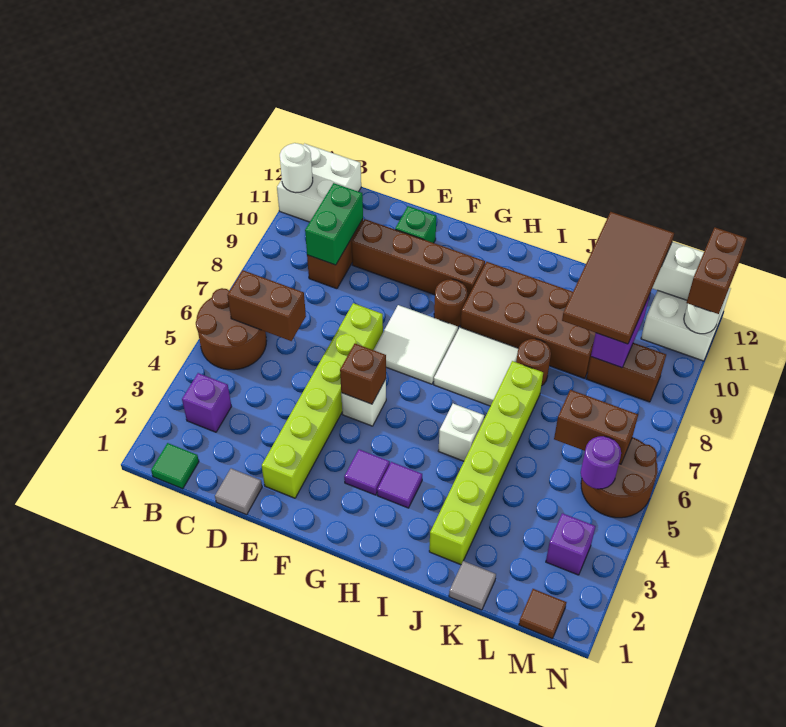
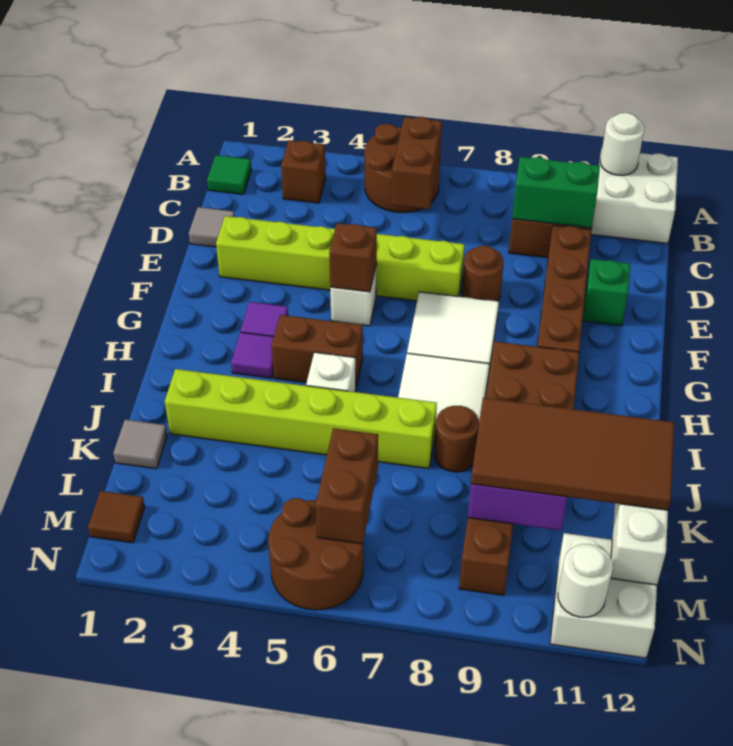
purple brick B3 level 1 -> brown brick B3 level 1
brown round brick G9 level 1 -> brown round brick E8 level 1
purple brick M3 level 1 -> none
purple round brick M5 level 2 -> none
brown brick N11:N12 level 3 -> brown brick H4:H5 level 1

